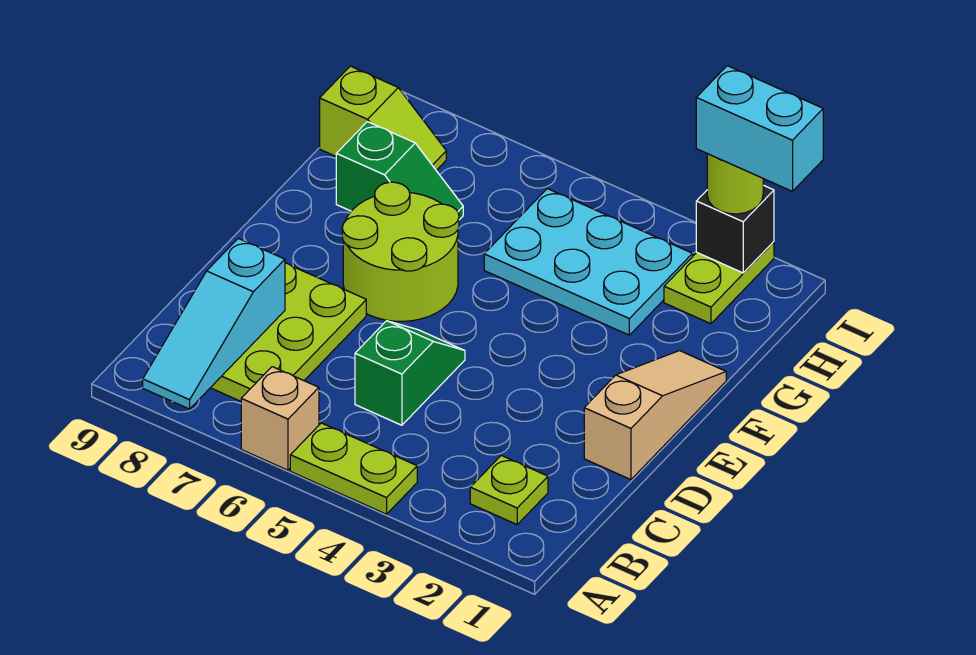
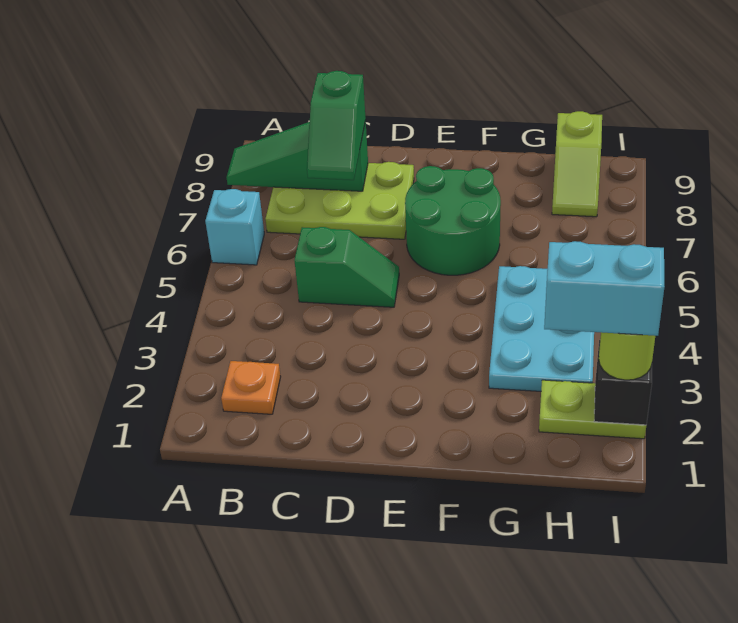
lime plate A4:A5 level 1 -> none
tan brick A6 level 1 -> cyan brick A6 level 1
cyan slope A8:C8 level 2 top C -> green slope A8:C8 level 2 top C
lime plate B2 level 1 -> orange plate B2 level 1
tan slope D1:F1 level 1 top D -> none
lime round brick E6:F7 level 1 -> green round brick E6:F7 level 1
green slope G7:G8 level 1 top 8 -> green slope C7:C8 level 3 top 8
cyan brick I1:I2 level 4 -> cyan brick H2:I2 level 4

